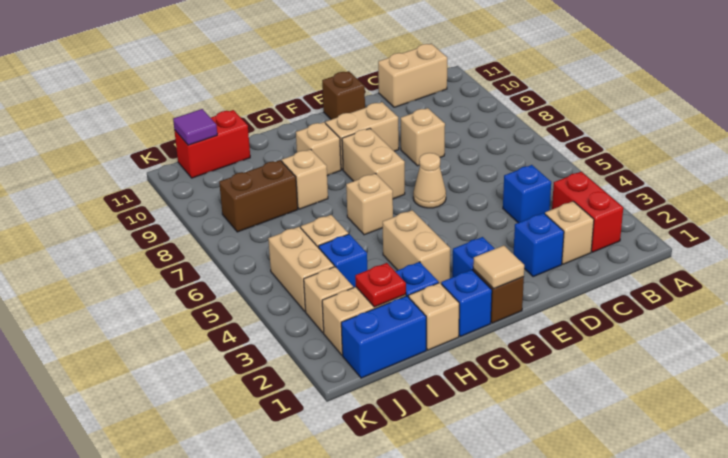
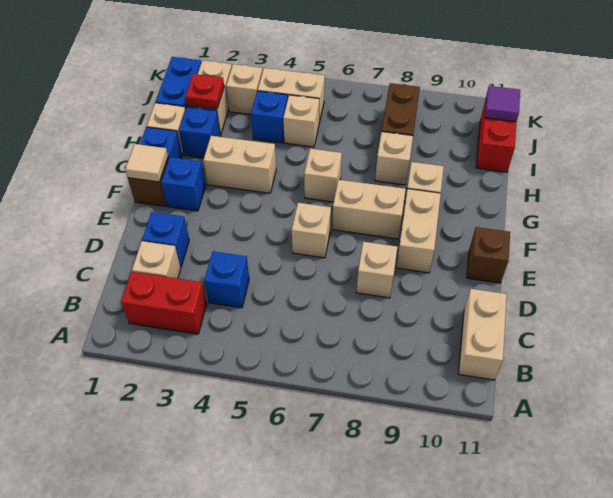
tan cone E6 level 1 -> tan brick E6 level 1

